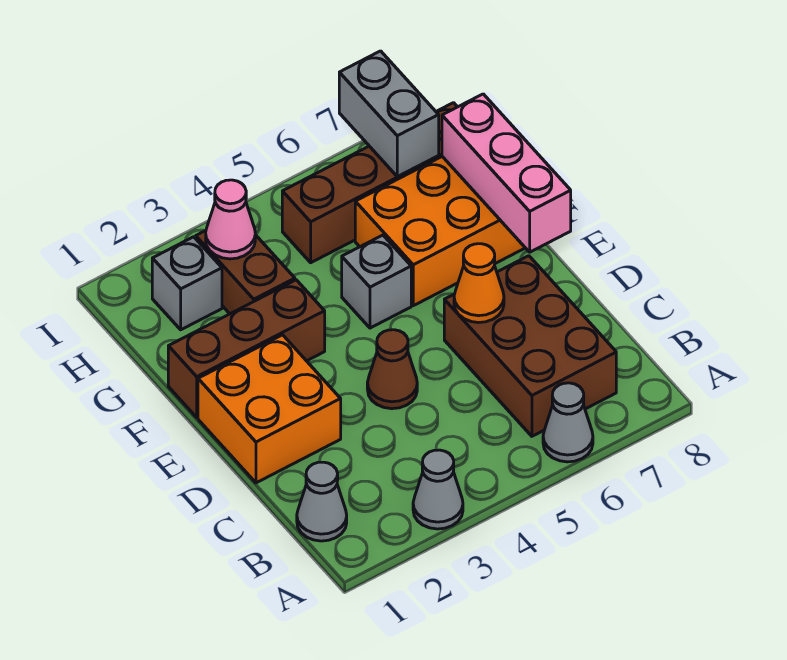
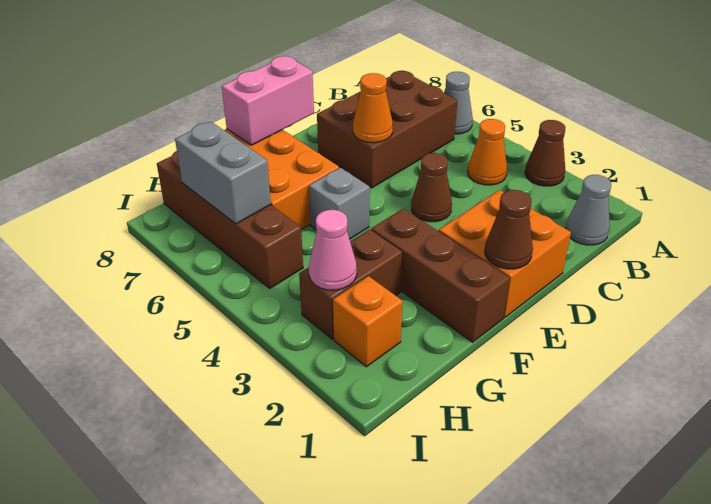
grey cone A3 level 1 -> brown cone A3 level 1
none -> orange cone B4 level 1
none -> brown cone E1 level 2
pink brick E8:G8 level 2 -> pink brick E8:F8 level 2
grey brick H2 level 1 -> orange brick H2 level 1
grey brick H7:I7 level 2 -> grey brick H6:H7 level 2

